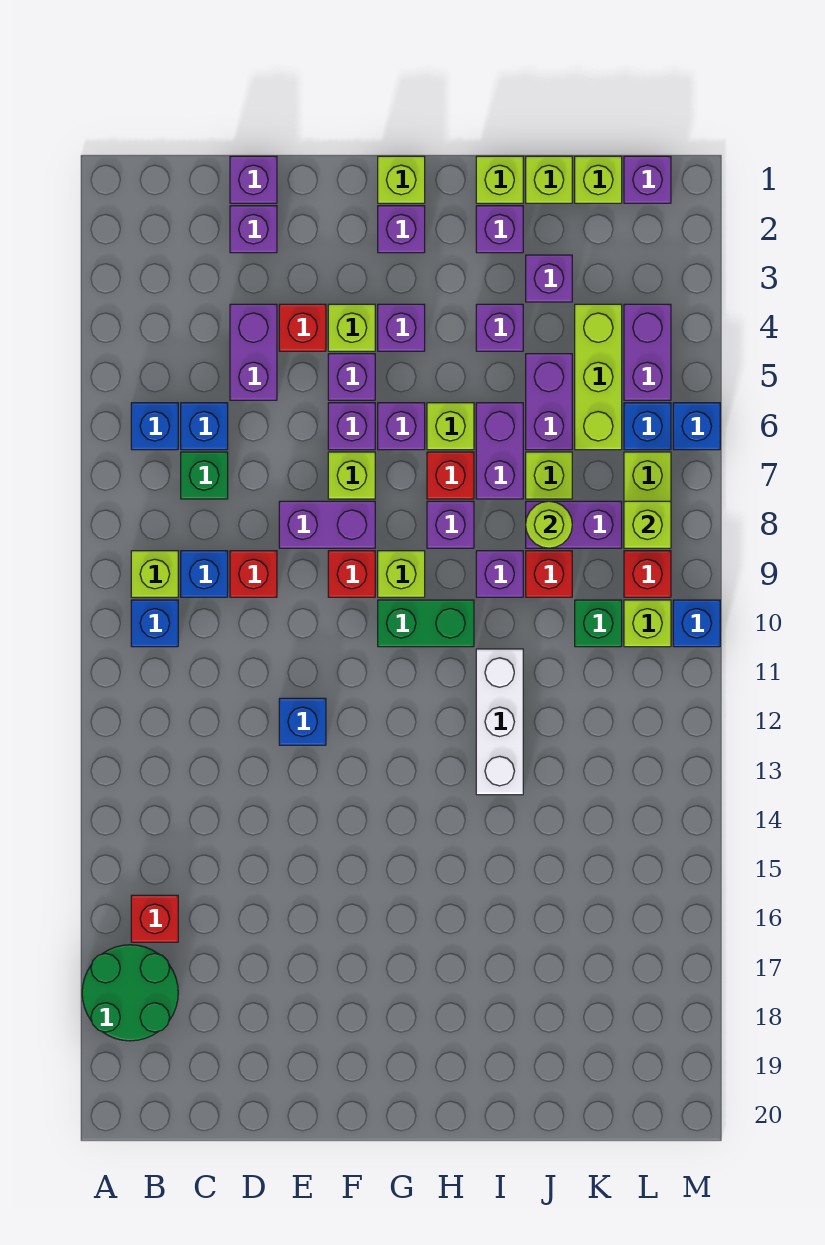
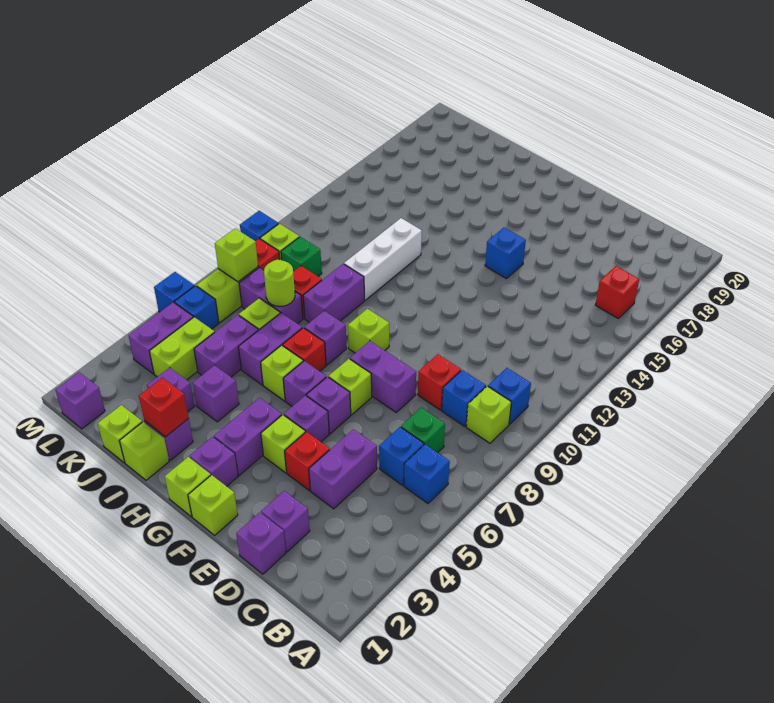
green round brick A17:B18 level 1 -> none
blue brick E12 level 1 -> blue brick F15 level 1
red brick F9 level 1 -> red brick I2 level 2
purple brick G4 level 1 -> purple brick G3:G4 level 1
green brick G10:H10 level 1 -> none
purple brick I9 level 1 -> purple brick I9:I10 level 1
lime brick K1 level 1 -> lime brick F1 level 1
lime brick K4:K6 level 1 -> lime brick K4:K5 level 1

